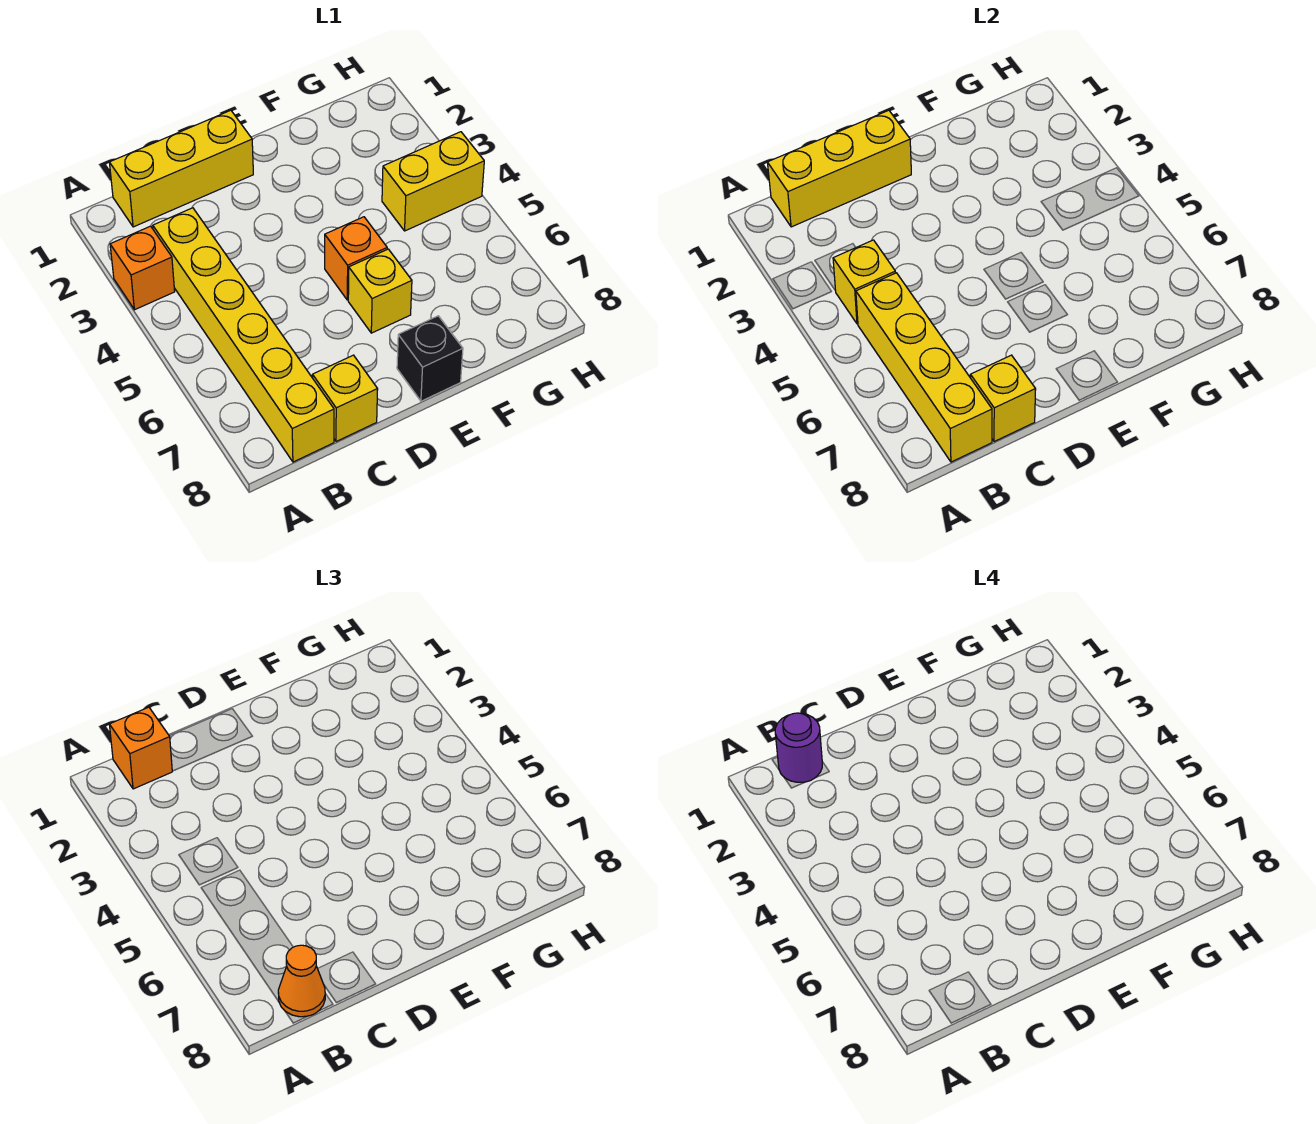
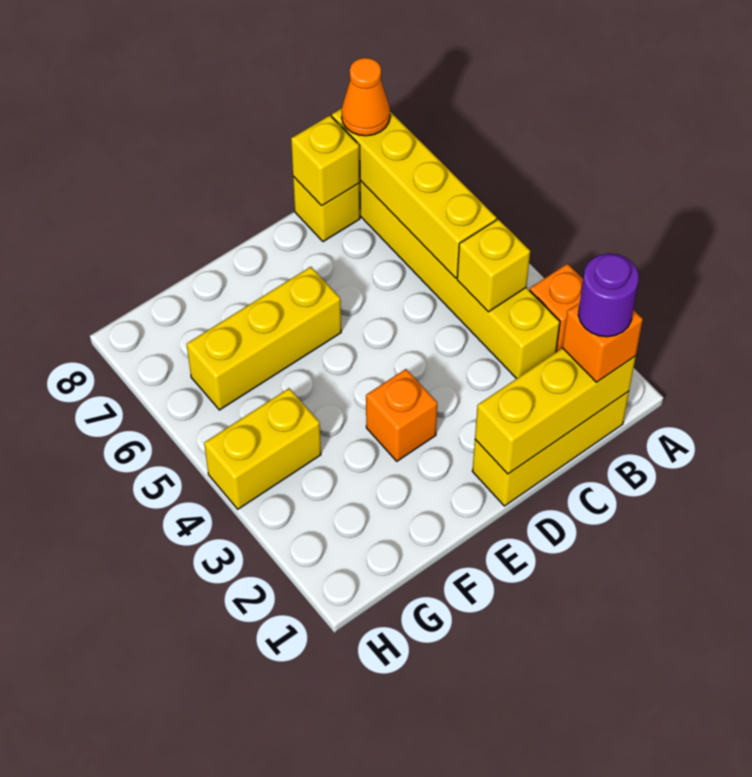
orange brick E5 level 1 -> orange brick E3 level 1
yellow brick E6 level 1 -> yellow brick E6:G6 level 1
black brick E8 level 1 -> none

